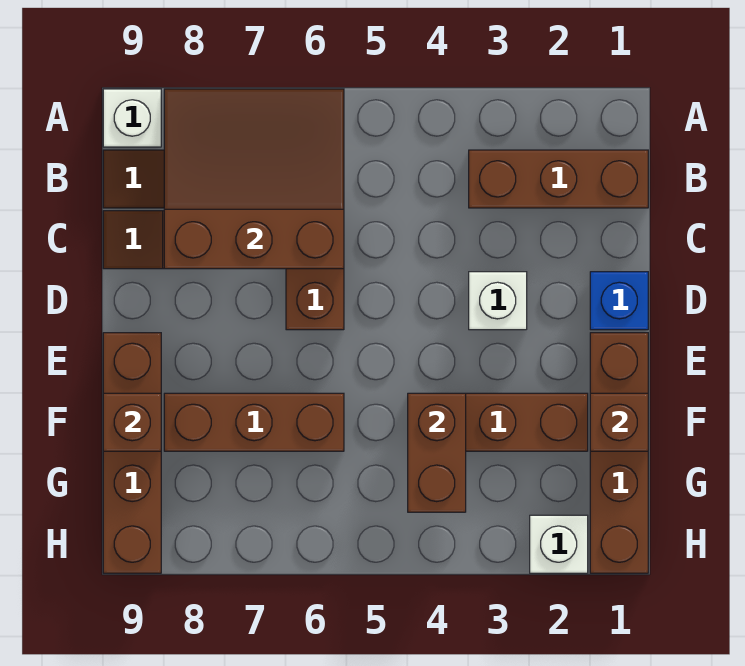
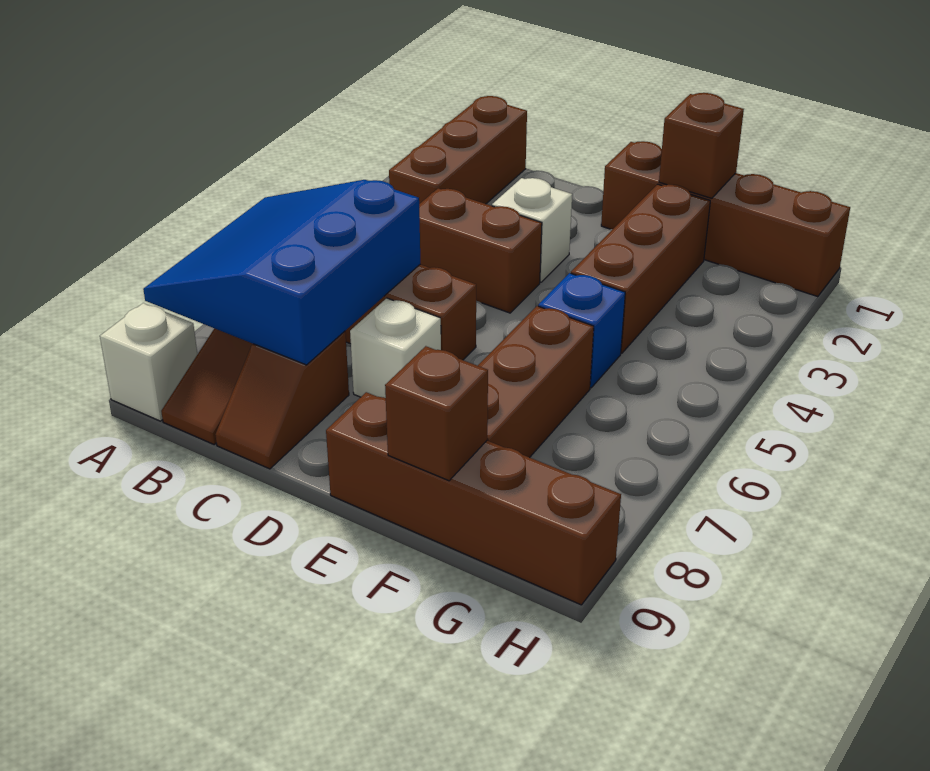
brown slope A6:C8 level 2 top C -> blue slope A6:C8 level 2 top C
blue brick D1 level 1 -> blue brick F5 level 1
brown brick F4:G4 level 2 -> brown brick C4:D4 level 1
white brick H2 level 1 -> white brick D7 level 1

